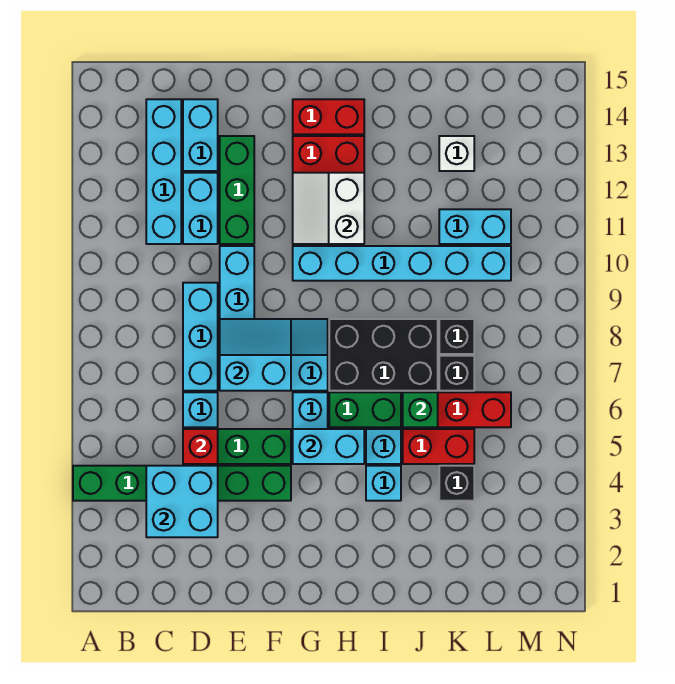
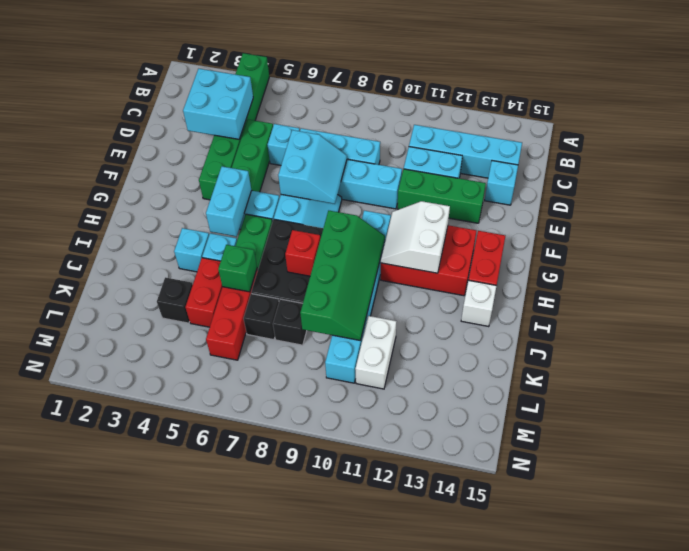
red brick D5 level 2 -> red brick I8 level 2
cyan brick D13:D14 level 1 -> cyan brick D14 level 1
white slope G11:H12 level 2 top H -> white slope G11:H12 level 2 top 12
none -> green slope H9:K10 level 2 top 9
cyan brick K11:L11 level 1 -> white brick K11:L11 level 1
white brick K13 level 1 -> white brick I14 level 1

